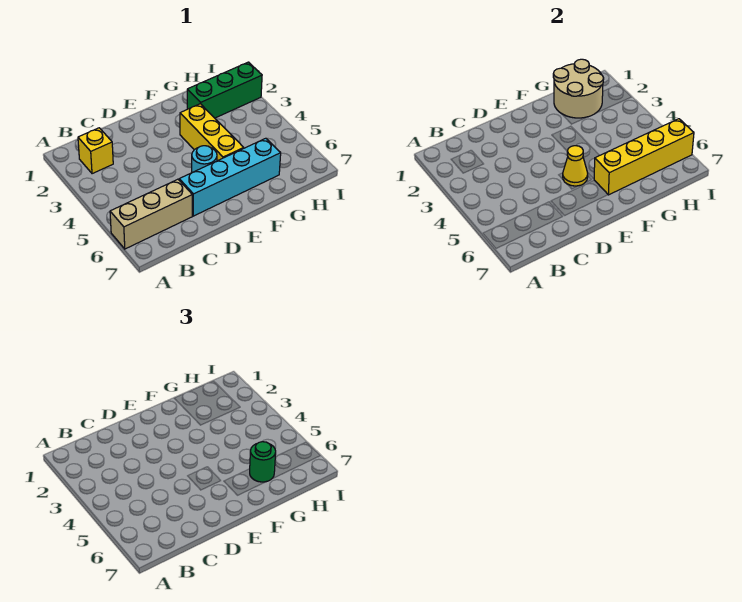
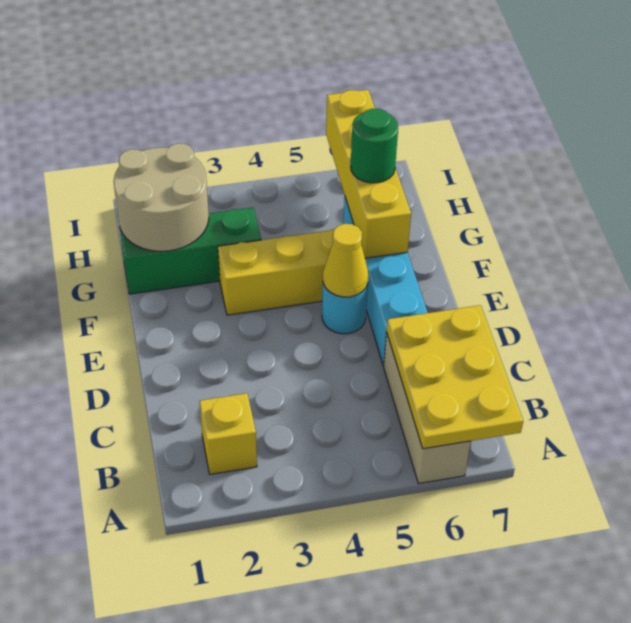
none -> yellow plate A6:C7 level 2
green brick G2:I2 level 1 -> green brick G1:G3 level 1

